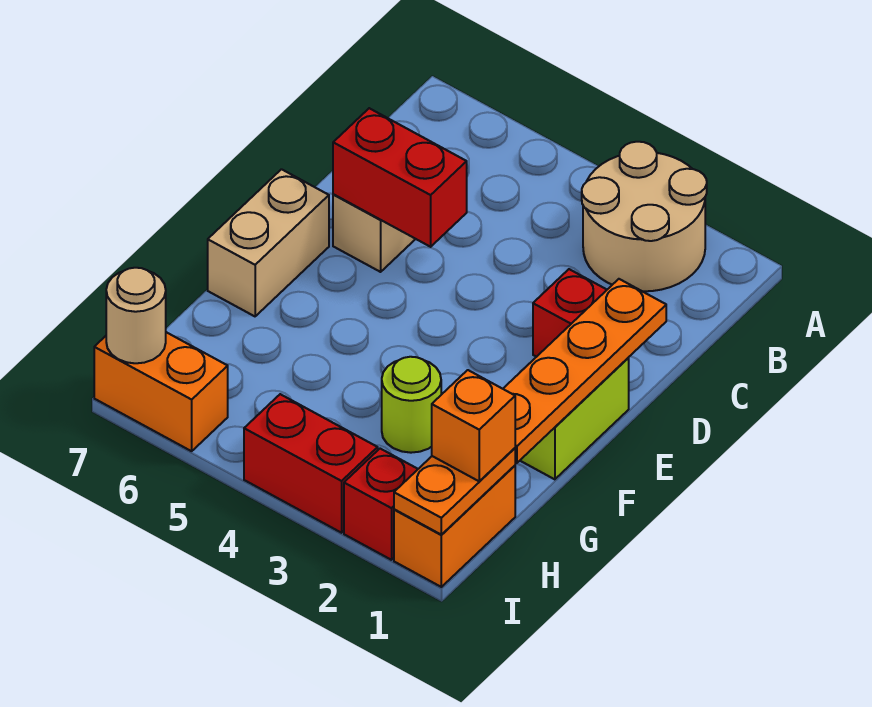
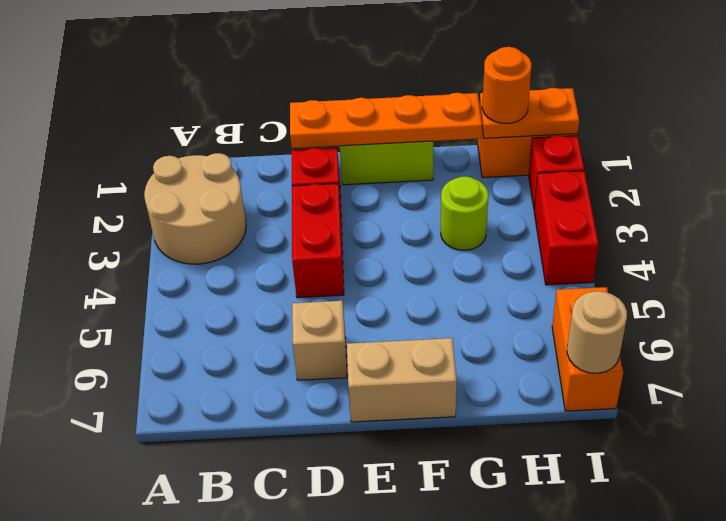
red brick D5:D6 level 2 -> red brick D3:D4 level 1
orange brick H1 level 3 -> orange round brick H1 level 3

